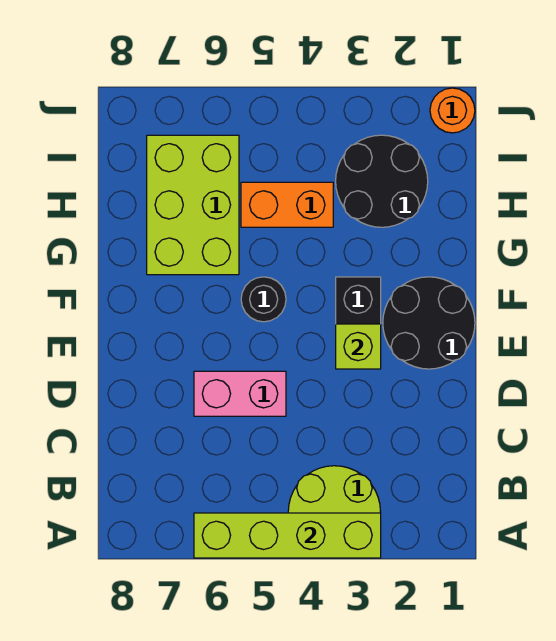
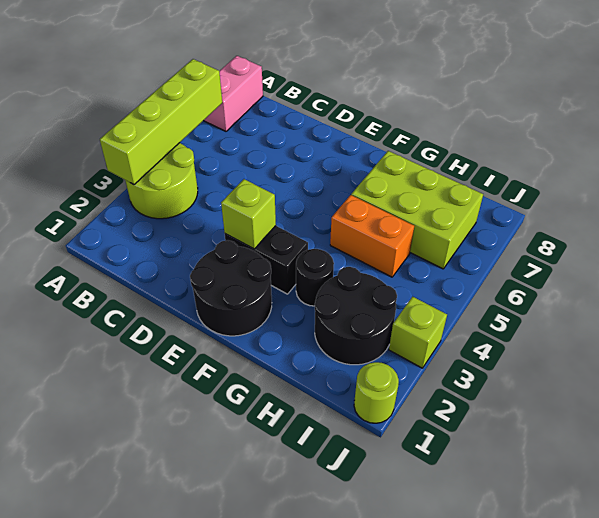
pink brick D5:D6 level 1 -> pink brick A7:A8 level 1
black round brick F5 level 1 -> black round brick G3 level 1
orange brick H4:H5 level 1 -> orange brick G5:H5 level 1
orange round brick J1 level 1 -> lime round brick J1 level 1
none -> lime brick J3 level 1

